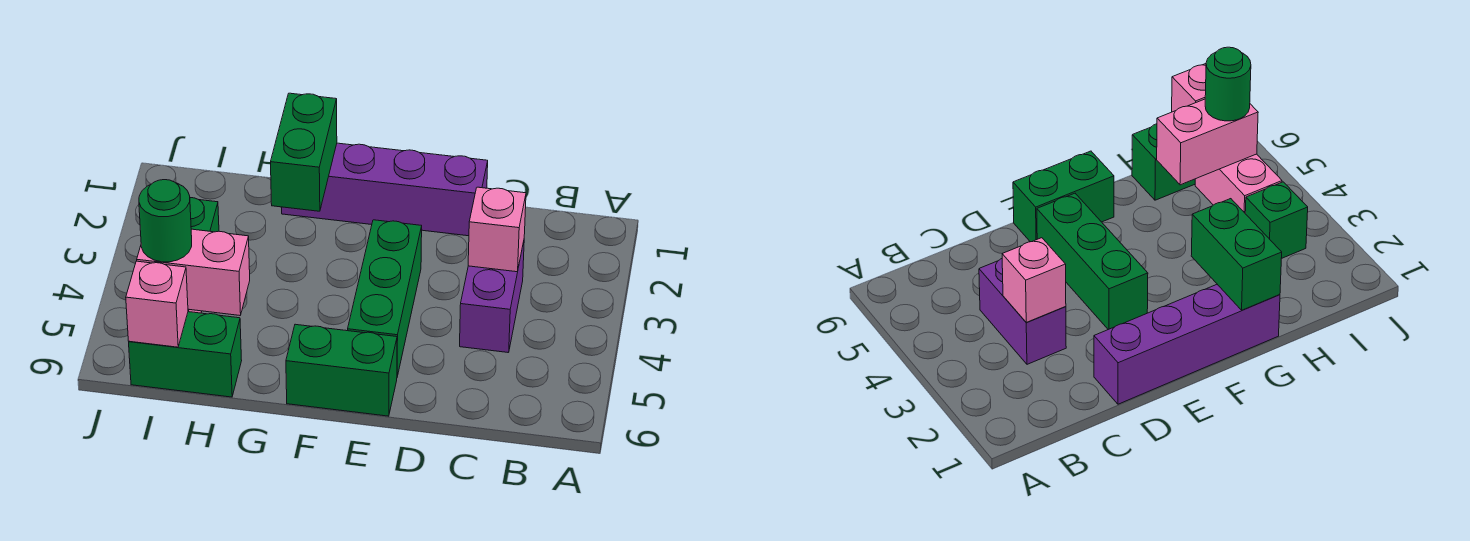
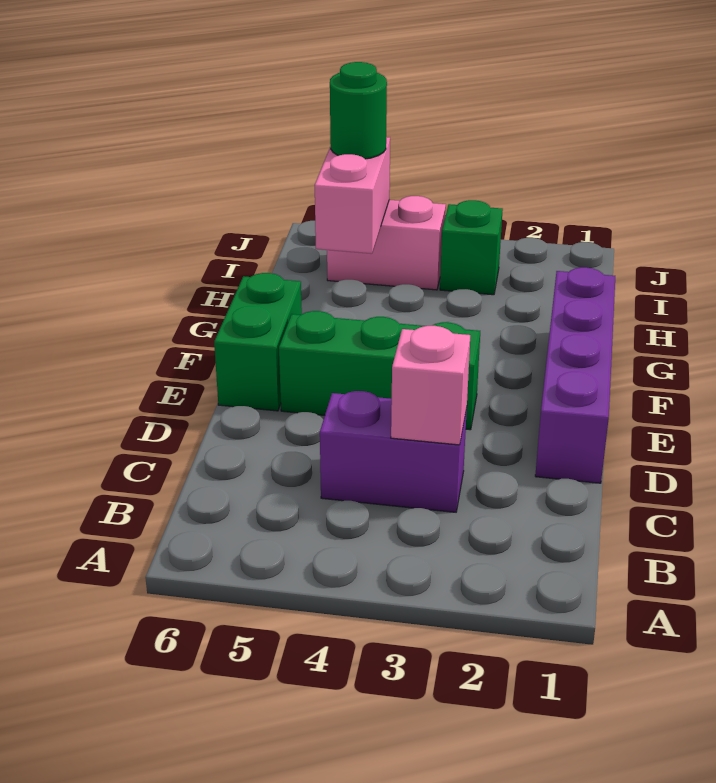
green brick G1:G2 level 2 -> none
green brick H6:I6 level 1 -> none
pink brick I6 level 2 -> none

